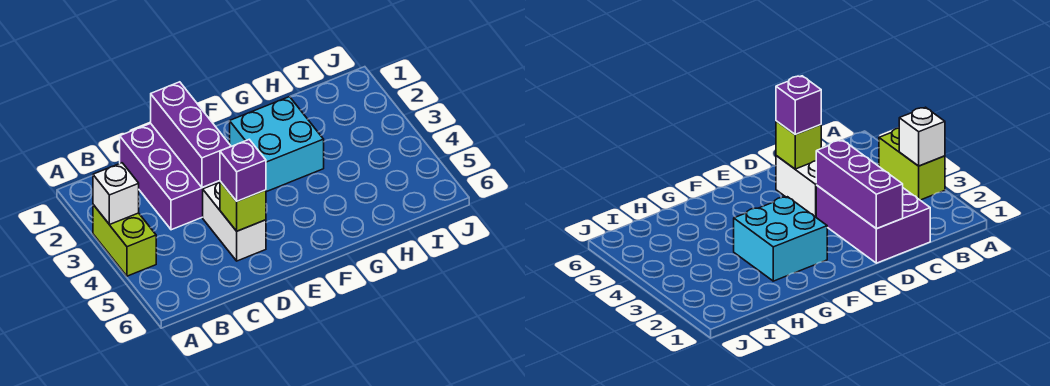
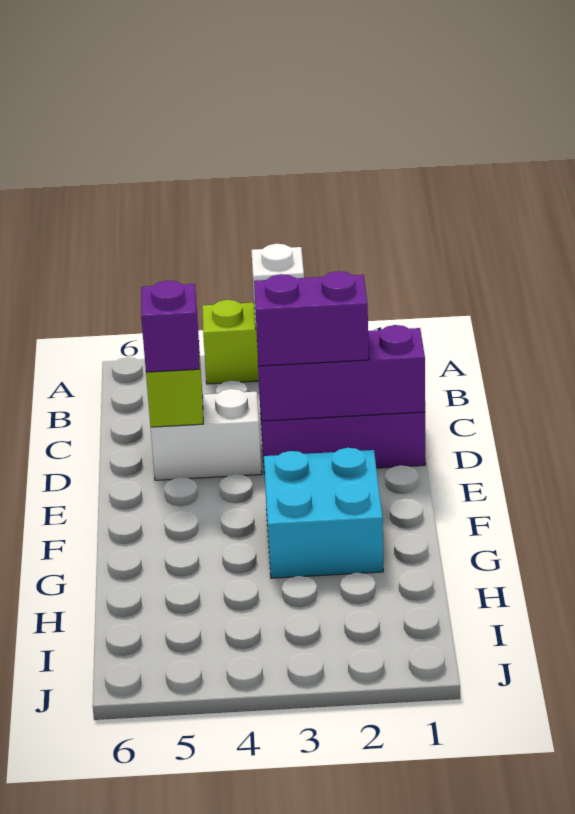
none -> purple brick D2:D3 level 3

